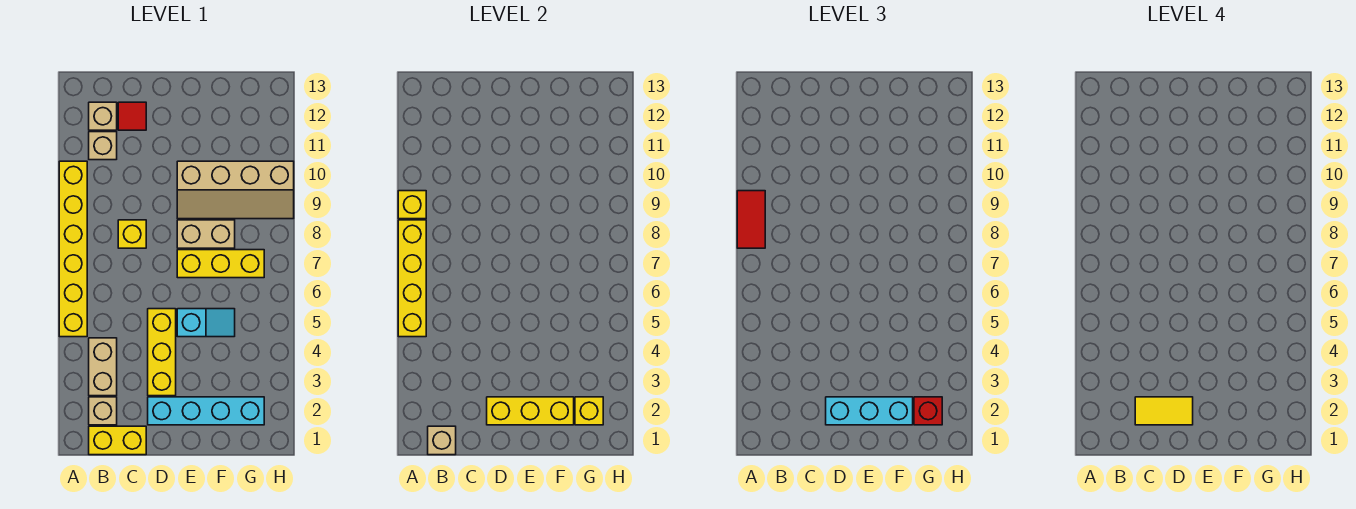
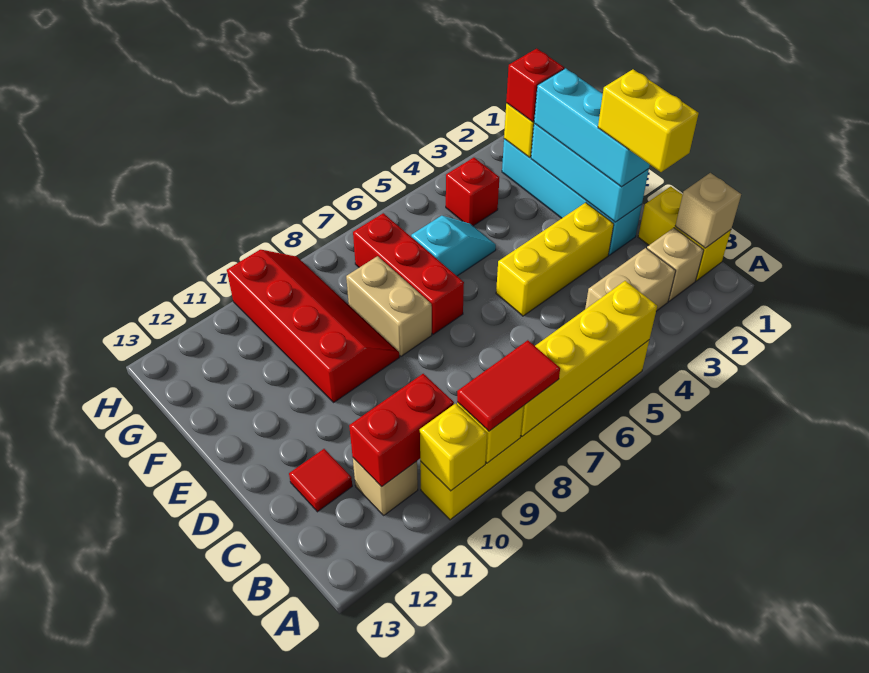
none -> red brick B10:B11 level 2
tan brick B12 level 1 -> none
yellow tile C2:D2 level 4 -> yellow brick C2:D2 level 4
yellow brick C8 level 1 -> yellow brick A10 level 2
yellow brick D2:F2 level 2 -> cyan brick D2:F2 level 2
cyan slope E5:F5 level 1 top E -> cyan slope F5:F6 level 1 top 6
yellow brick E7:G7 level 1 -> red brick E7:G7 level 1
tan slope E9:H10 level 1 top 10 -> red slope E9:H10 level 1 top 10
none -> red brick G4 level 1

